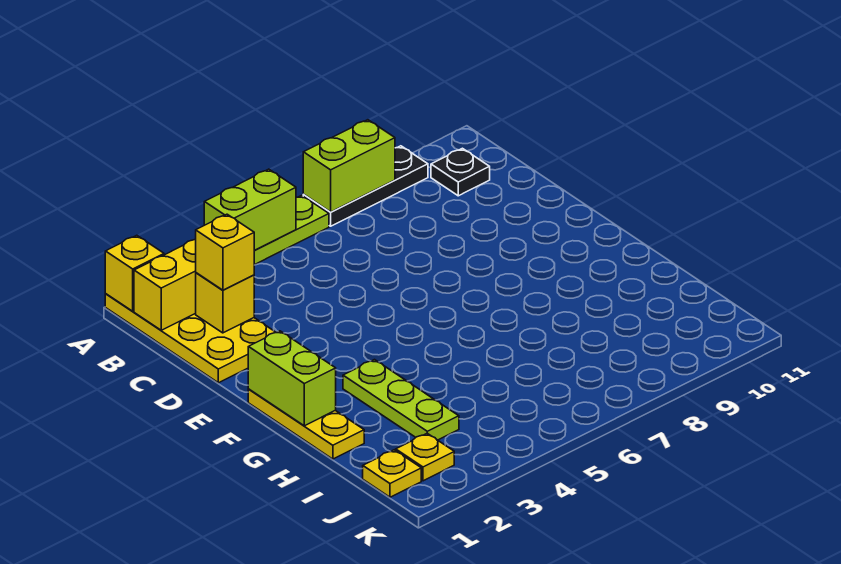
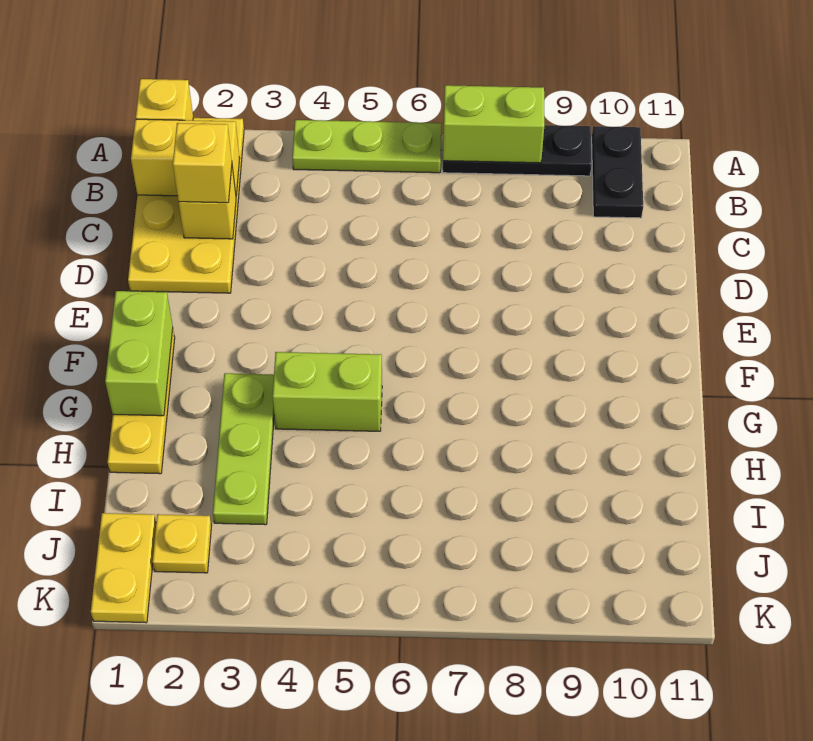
lime brick A4:A5 level 2 -> lime brick G4:G5 level 1
black plate B10 level 1 -> black plate A10:B10 level 1
yellow plate J1 level 1 -> yellow plate J1:K1 level 1

